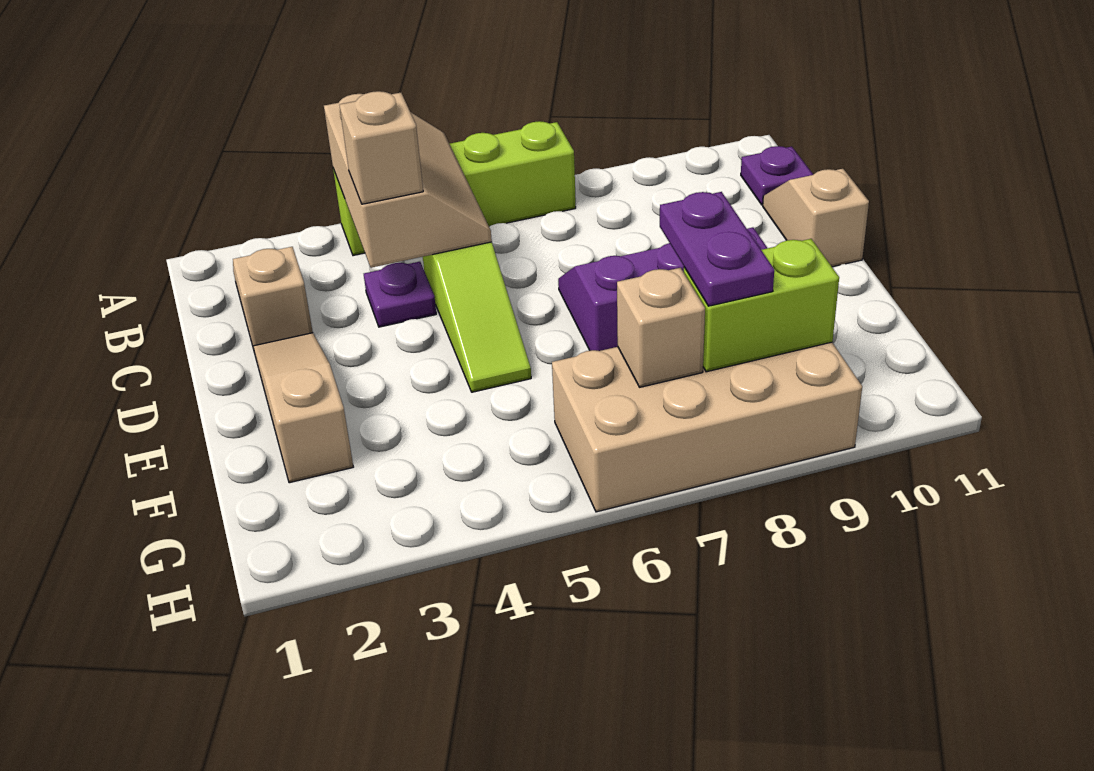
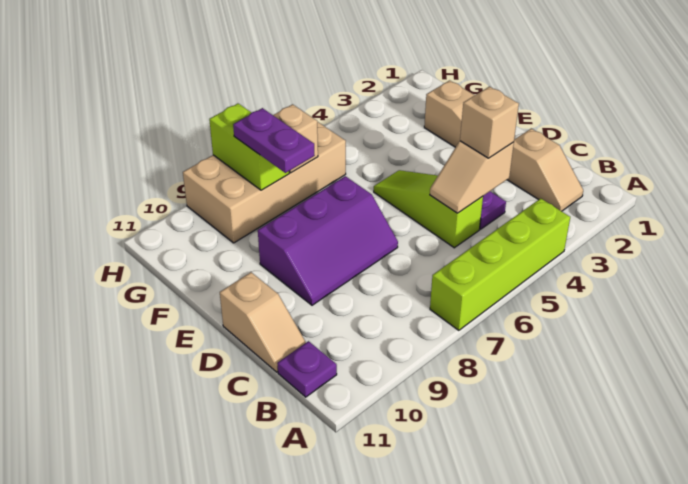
tan slope A4:C5 level 2 top 4 -> tan slope C4:C5 level 2 top 4
lime brick G8:G9 level 2 -> lime brick G8:H8 level 2

